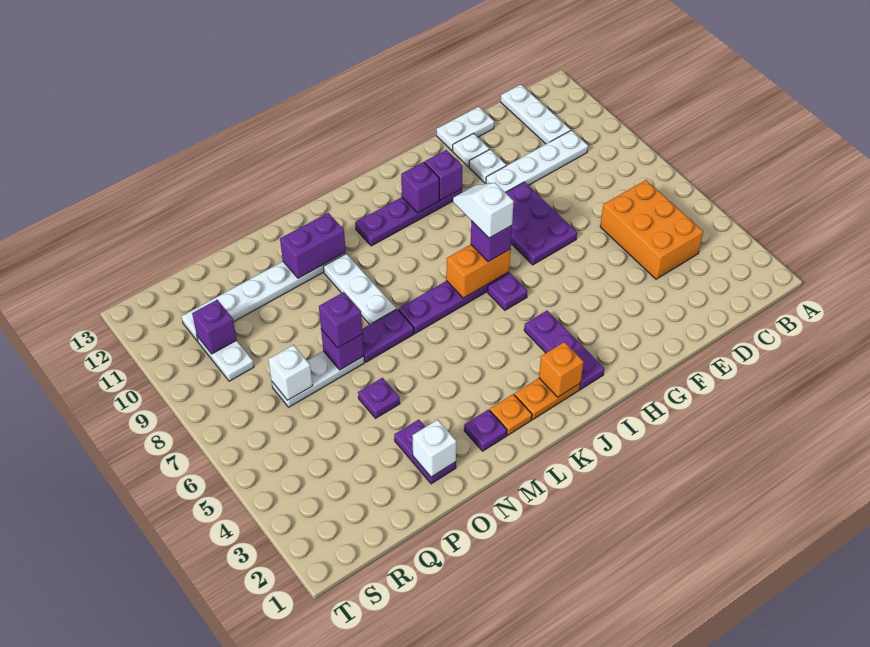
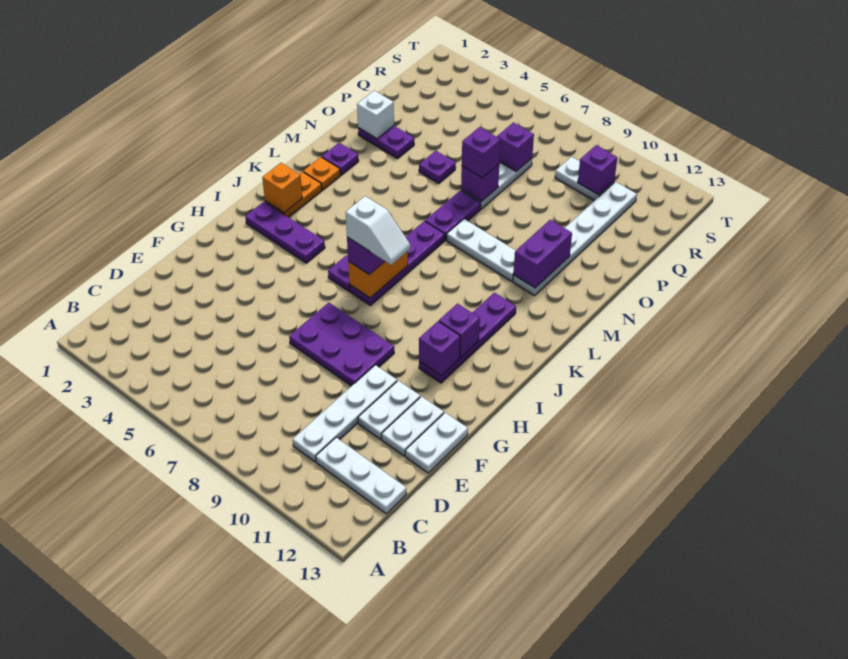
orange brick C4:D6 level 1 -> none
white plate F11 level 1 -> white plate E11:F11 level 1
white plate F12 level 1 -> white plate E12:F12 level 1
white brick Q7 level 2 -> purple brick Q7 level 2

